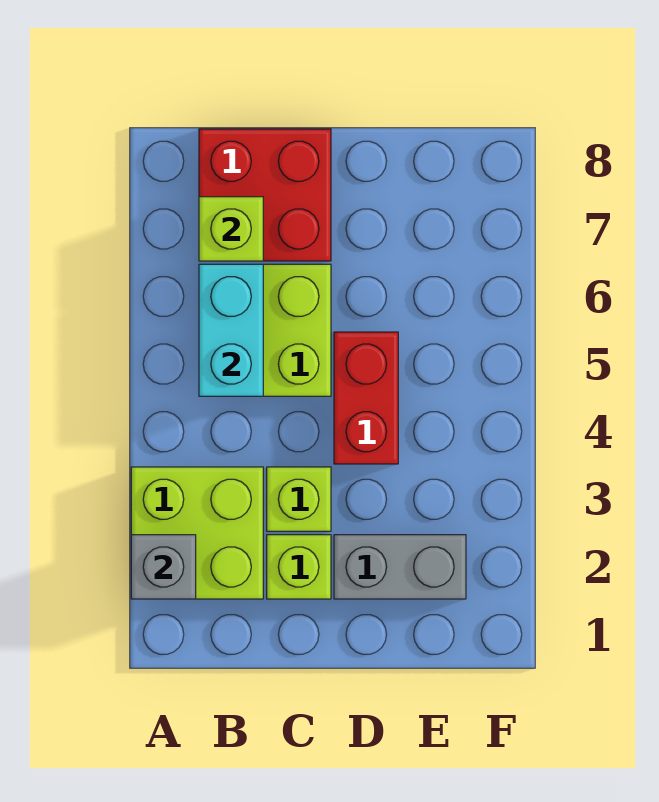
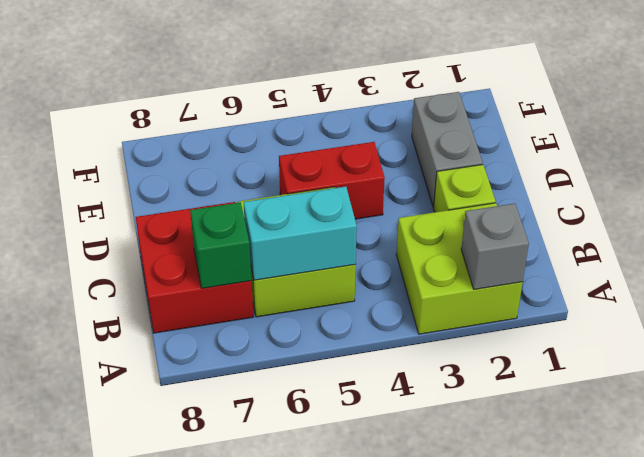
lime brick B7 level 2 -> green brick B7 level 2
lime brick C3 level 1 -> none

